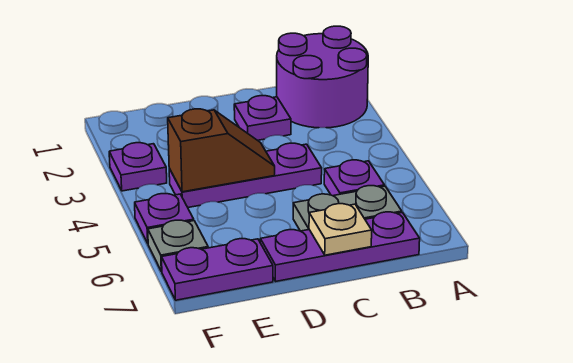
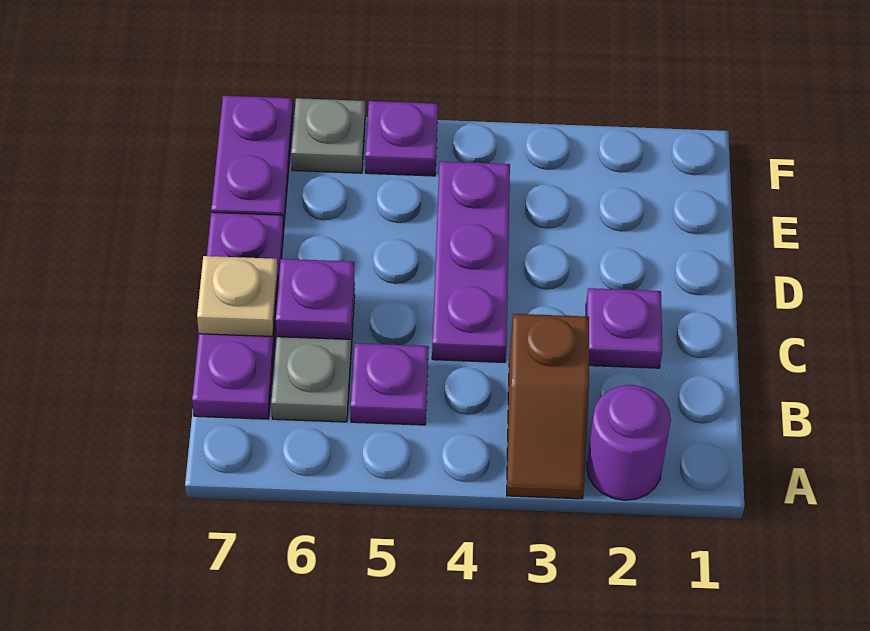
purple round brick A1:B2 level 1 -> purple round brick A2 level 1
brown slope D4:E4 level 2 top E -> brown slope A3:B3 level 1 top B
purple plate F3 level 1 -> purple plate C6 level 2

